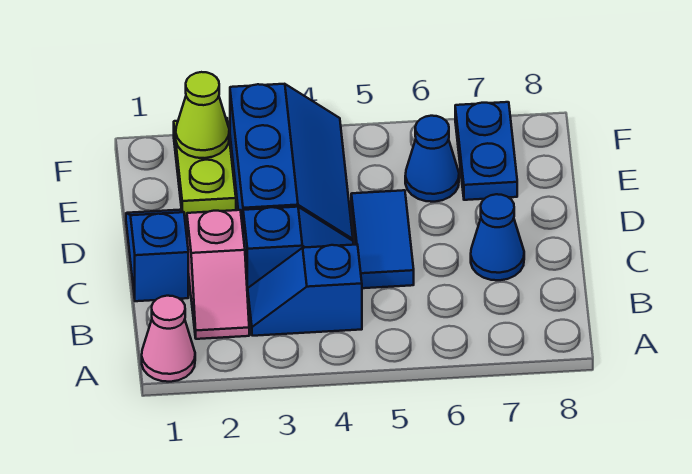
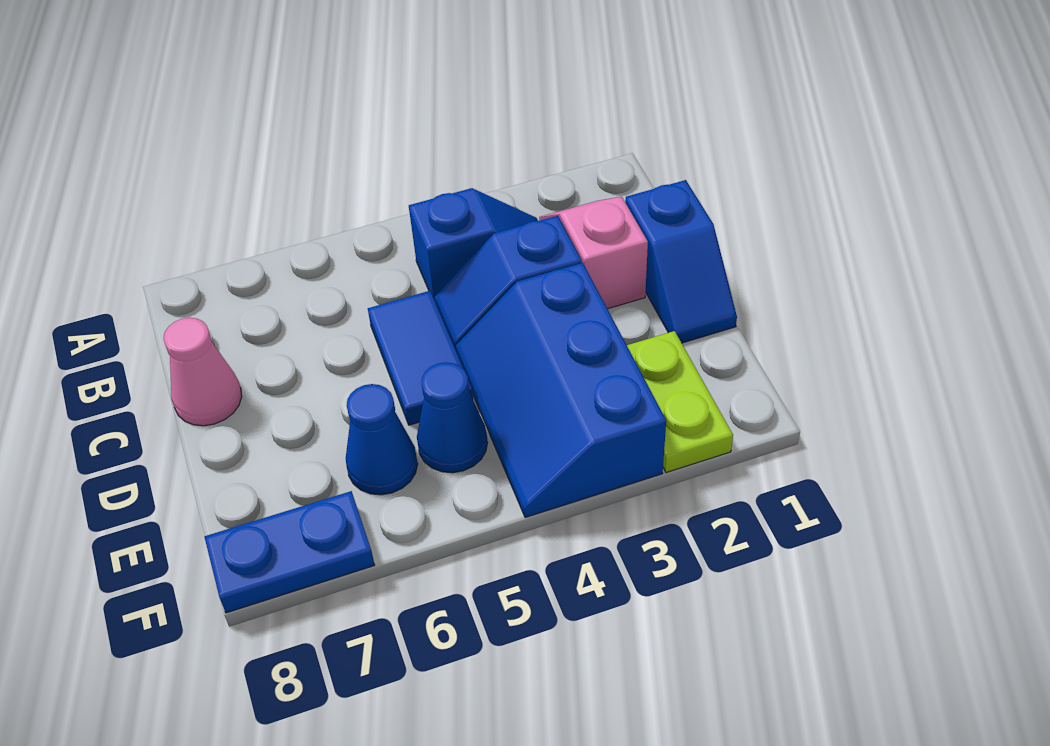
pink cone A1 level 1 -> pink cone C8 level 1
blue cone C7 level 1 -> blue cone E5 level 1
blue plate E7:F7 level 1 -> blue plate F7:F8 level 1
lime cone F2 level 2 -> none

